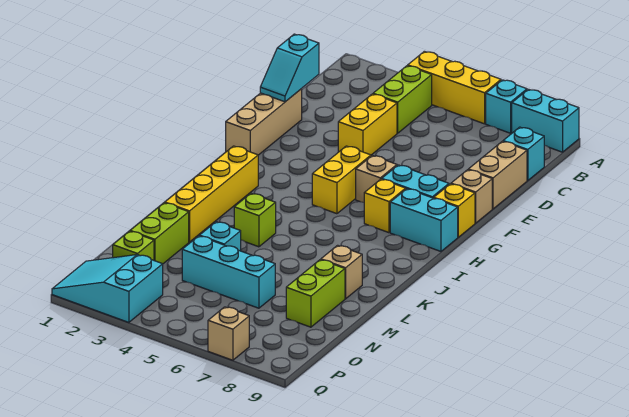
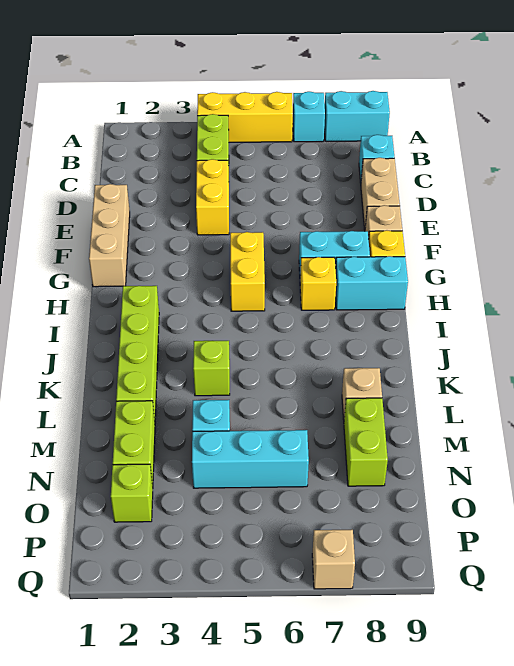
cyan slope D1:E1 level 2 top D -> none
tan brick G6 level 1 -> none
yellow brick I2:L2 level 1 -> lime brick I2:L2 level 1
cyan slope P1:Q3 level 1 top 3 -> none

